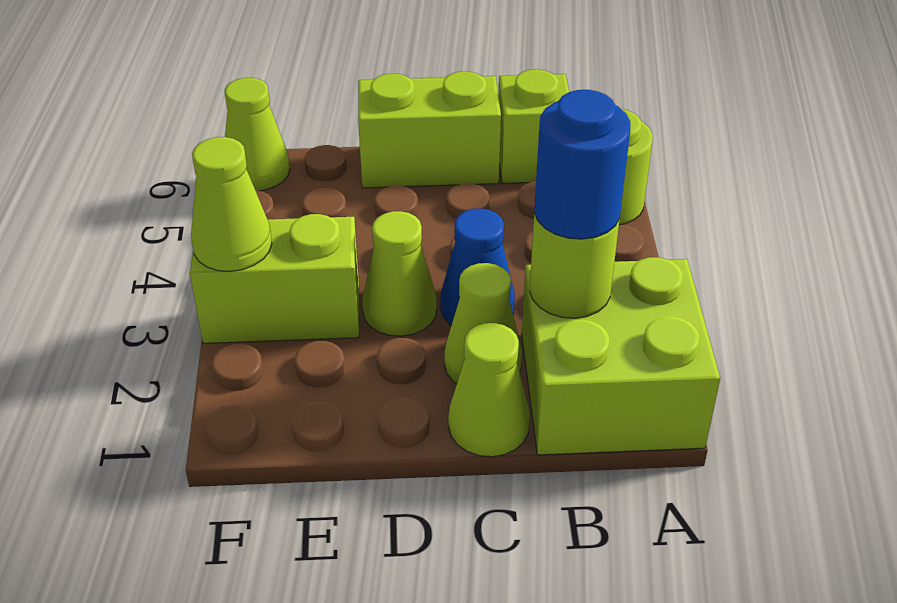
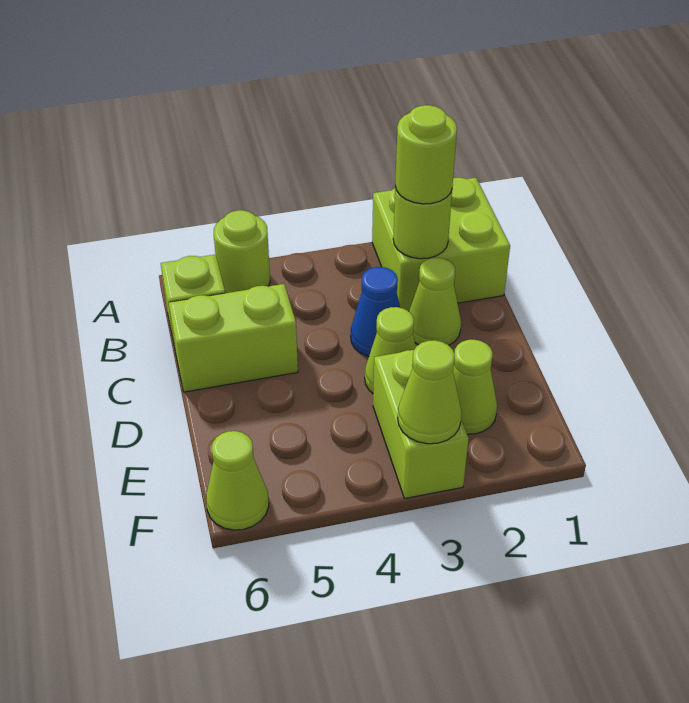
blue round brick B2 level 3 -> lime round brick B2 level 3
lime cone C1 level 1 -> lime cone E2 level 1
lime brick C6:D6 level 1 -> lime brick C5:C6 level 1

